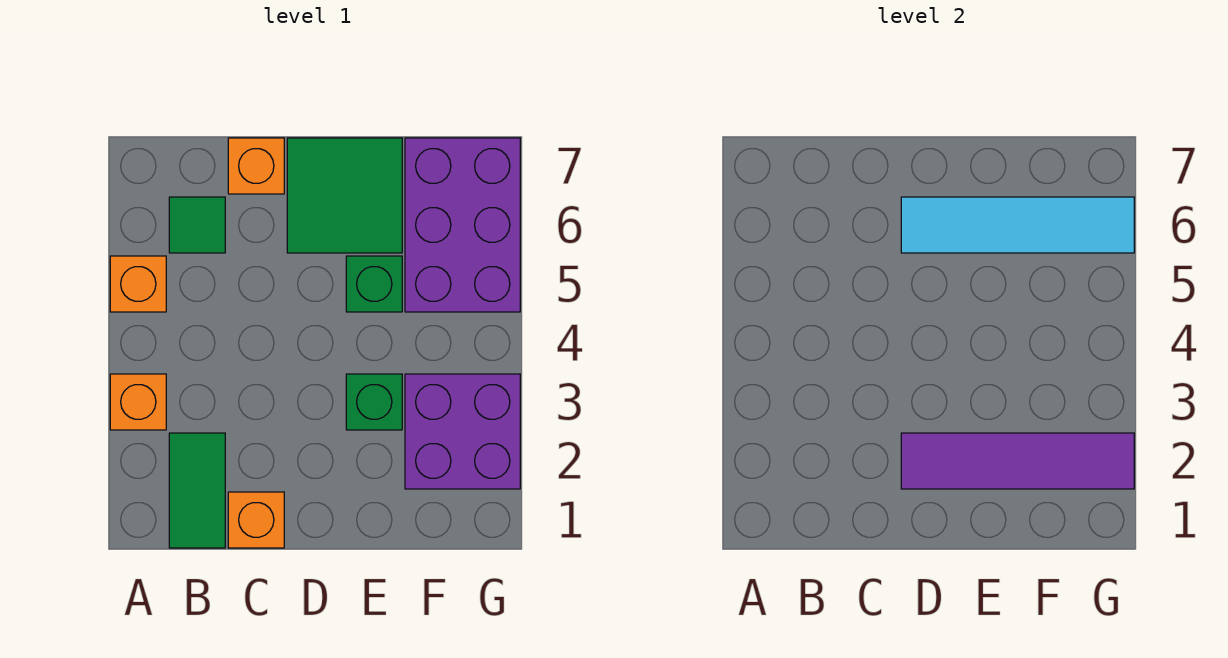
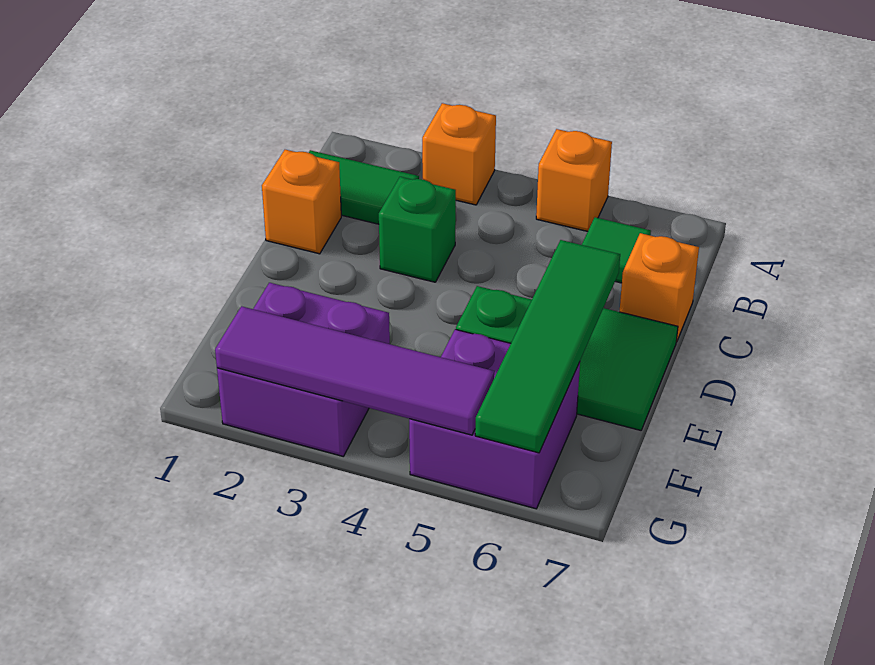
purple tile D2:G2 level 2 -> purple tile G2:G5 level 2
cyan tile D6:G6 level 2 -> green tile D6:G6 level 2
green brick E3 level 1 -> green brick C3 level 1
purple brick F5:G7 level 1 -> purple brick F5:G6 level 1

